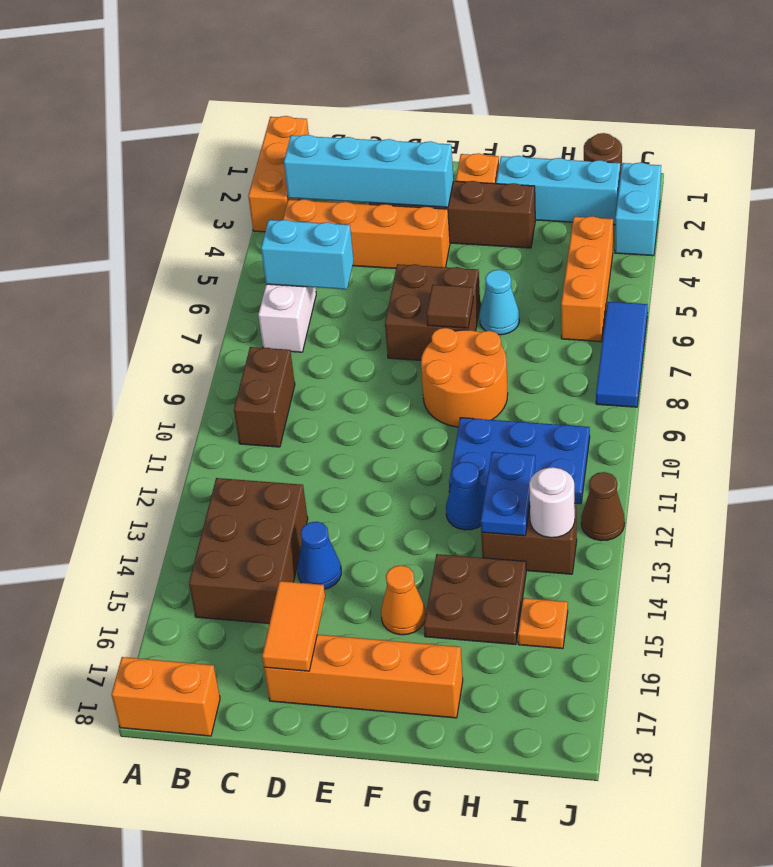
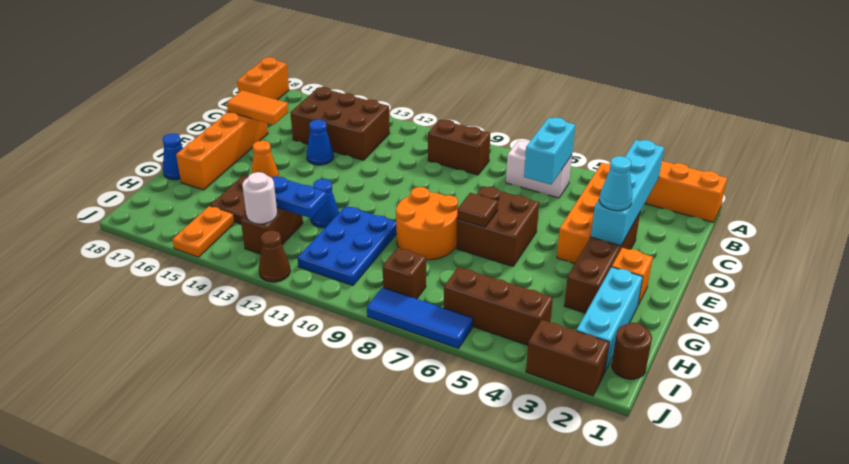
cyan cone G6 level 1 -> cyan cone E3 level 3
none -> blue cone G18 level 1
orange brick I4:I6 level 1 -> brown brick I4:I6 level 1
none -> brown brick I8 level 1
orange plate I15 level 1 -> orange plate I15:J15 level 1
cyan brick J2:J3 level 1 -> brown brick J2:J3 level 1

